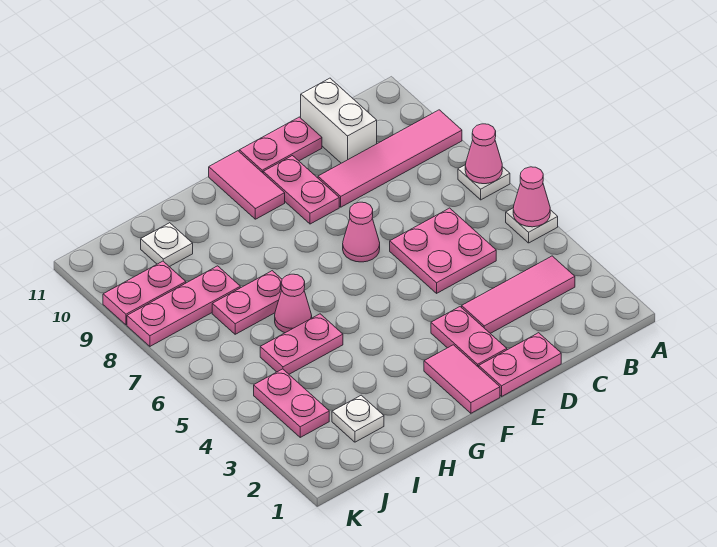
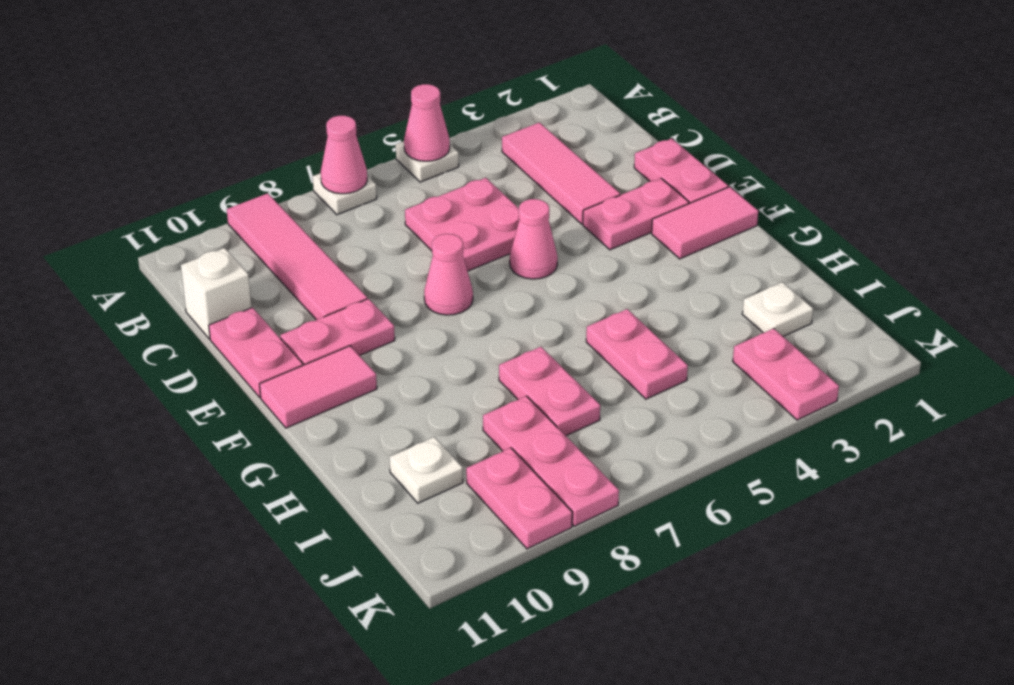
white brick C10:C11 level 1 -> white brick C11 level 1
pink cone H6 level 1 -> pink cone E5 level 1
pink plate J3:J4 level 1 -> pink plate J3:K3 level 1

